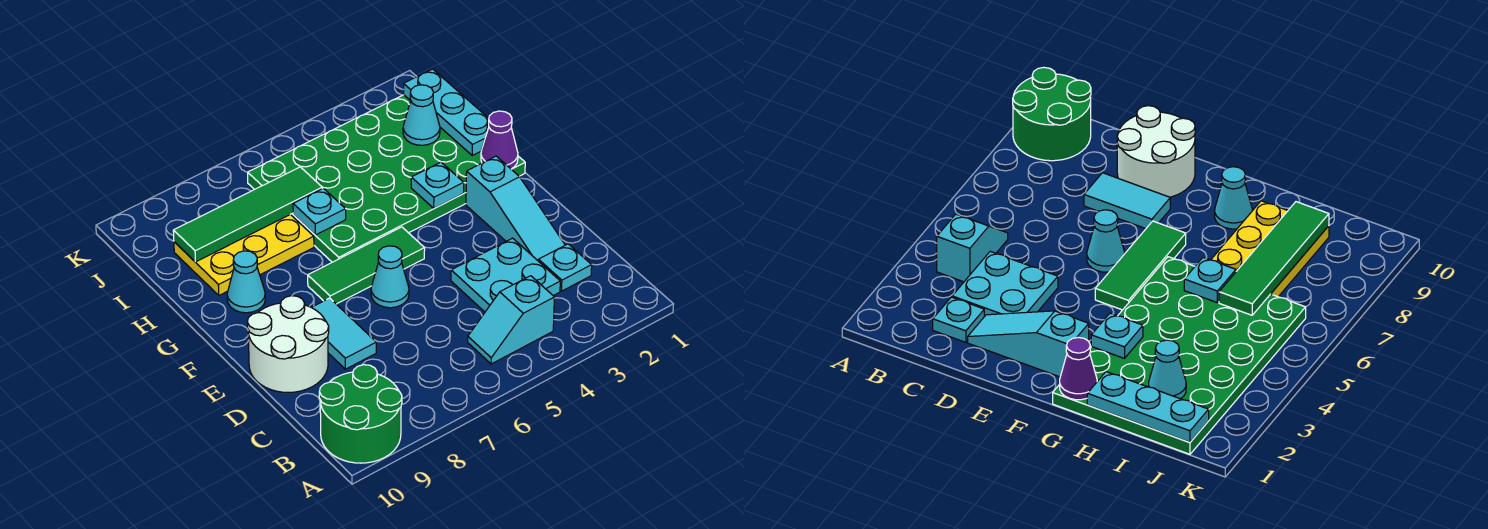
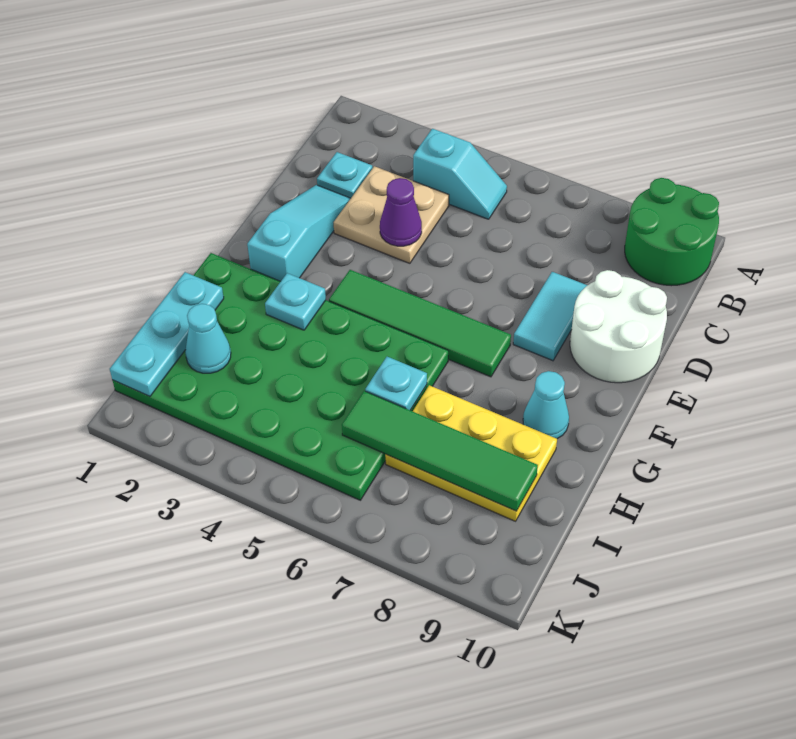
cyan plate C3:D4 level 1 -> tan plate C3:D4 level 1
cyan cone E6 level 1 -> none
green tile F5:F7 level 1 -> green tile F4:F7 level 1
purple cone G1 level 2 -> purple cone D4 level 2

